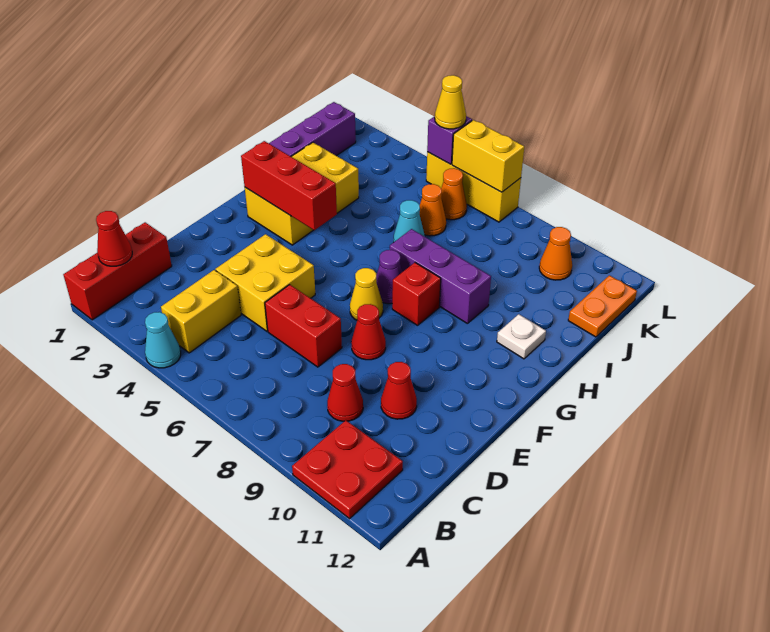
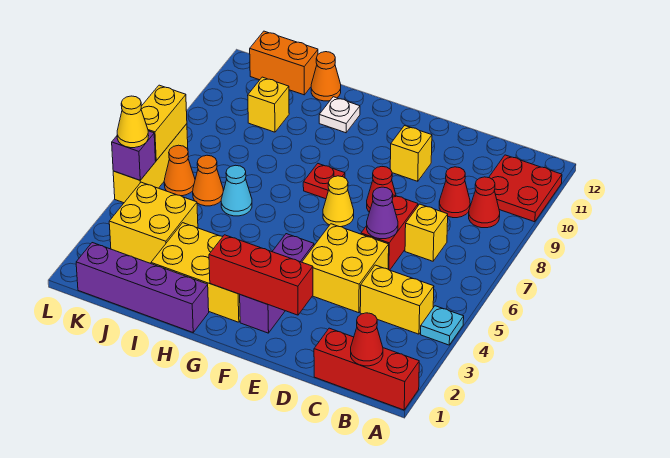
cyan cone A4 level 1 -> cyan plate A4 level 1
none -> yellow brick C7 level 1
red cone D10 level 1 -> red cone B9 level 1
none -> yellow brick E10 level 1
red brick G2:G4 level 2 -> red brick E2:G2 level 2
purple cone G7 level 1 -> purple cone D6 level 2
red brick G8 level 1 -> red plate G8 level 1
purple brick H7:H9 level 1 -> purple brick F2:F4 level 1
none -> yellow brick J3:K4 level 1
none -> yellow brick J10 level 1
orange plate J12:K12 level 1 -> orange brick J12:K12 level 1
orange cone K10 level 1 -> orange cone I12 level 1

